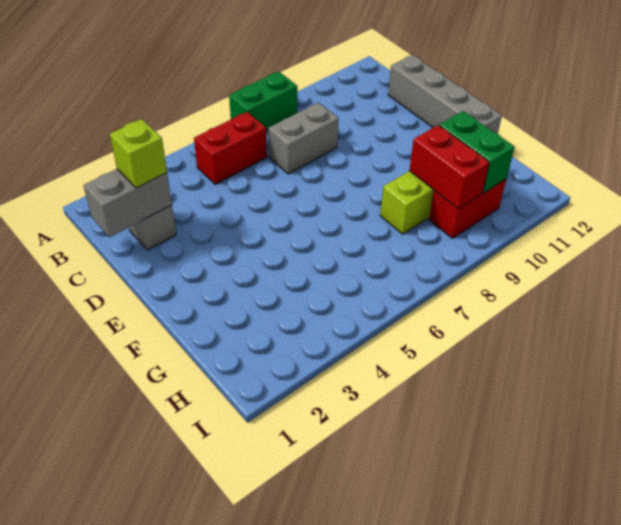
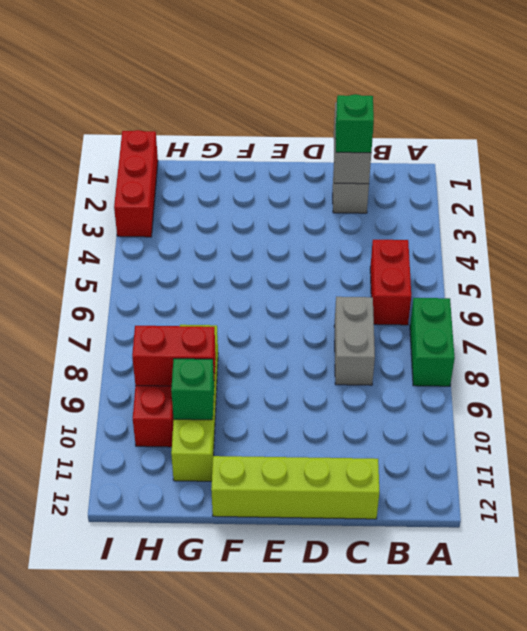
lime brick C2 level 3 -> green brick C2 level 3
grey brick C12:F12 level 1 -> lime brick C12:F12 level 1
green brick G10:H10 level 2 -> green brick G10 level 2
none -> red brick I1:I3 level 1

